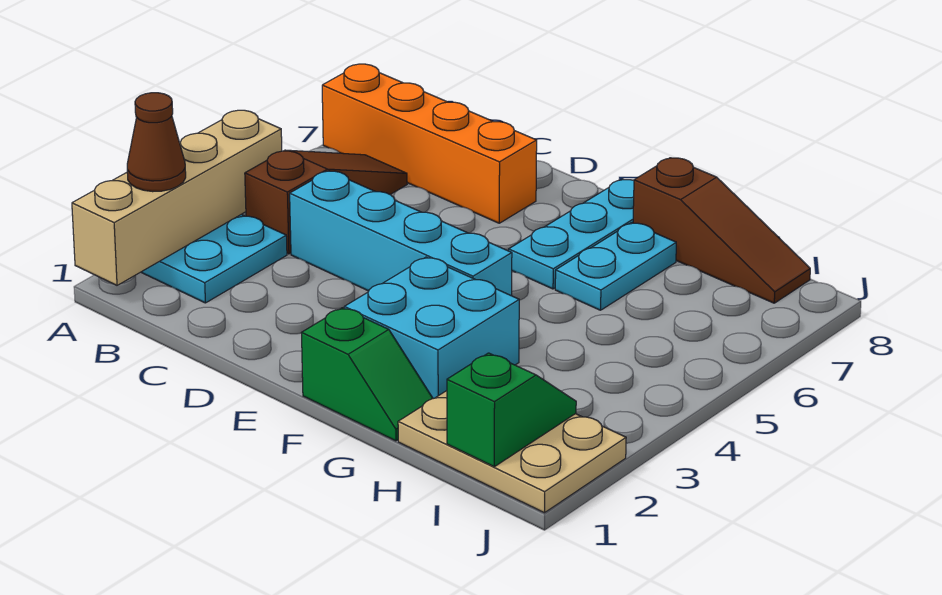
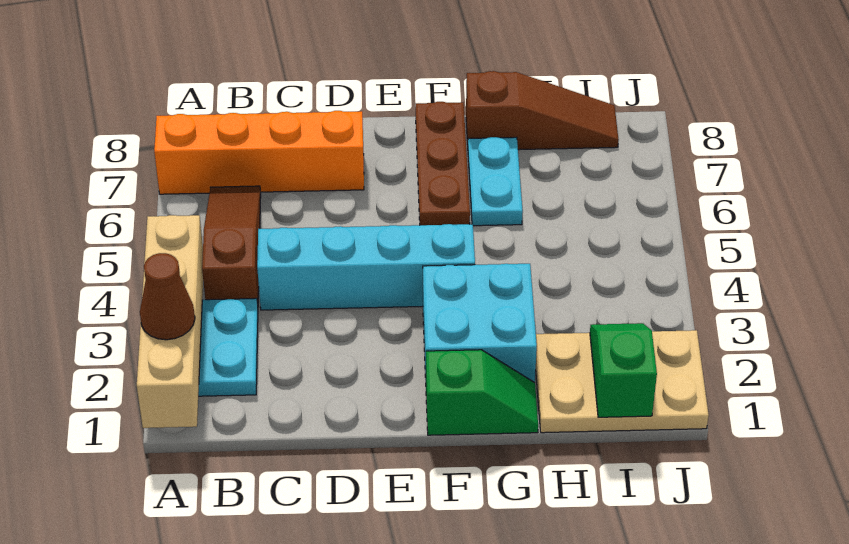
cyan plate F6:F8 level 1 -> brown plate F6:F8 level 1

